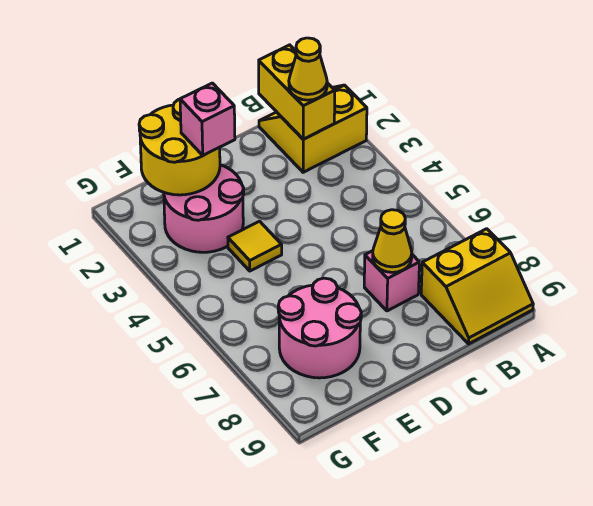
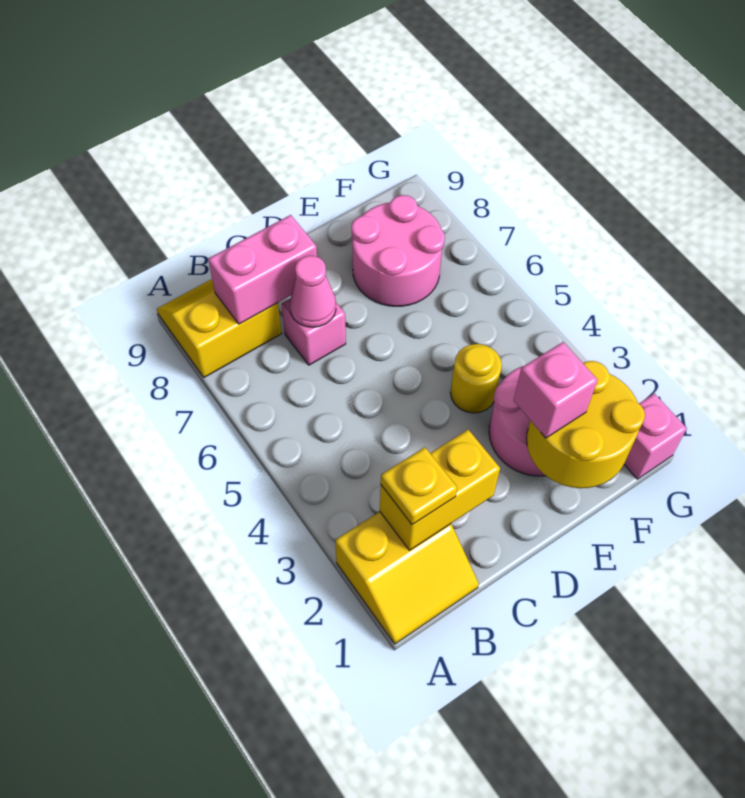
yellow brick B1:B2 level 2 -> yellow brick B2:C2 level 2
yellow cone B2 level 3 -> yellow plate B2 level 3
none -> pink brick B8:C8 level 2
yellow cone C7 level 2 -> pink cone C7 level 2
yellow tile E4 level 1 -> yellow round brick E4 level 1
none -> pink brick G1 level 1

